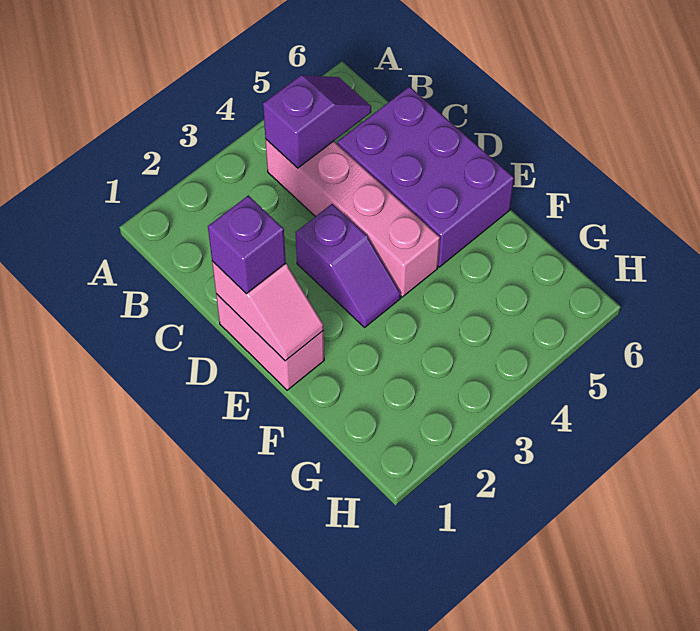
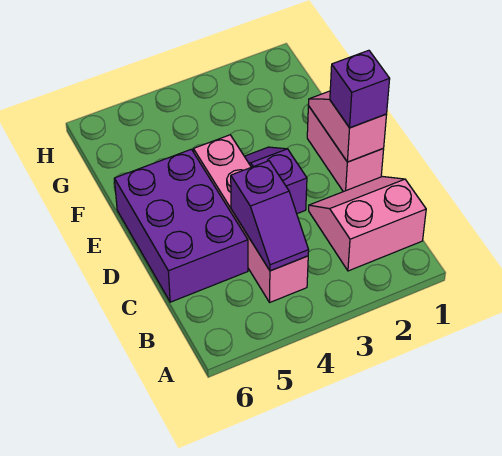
none -> pink slope B1:C2 level 1 top B
purple slope B4:B5 level 2 top 4 -> purple slope B4:C4 level 2 top C

